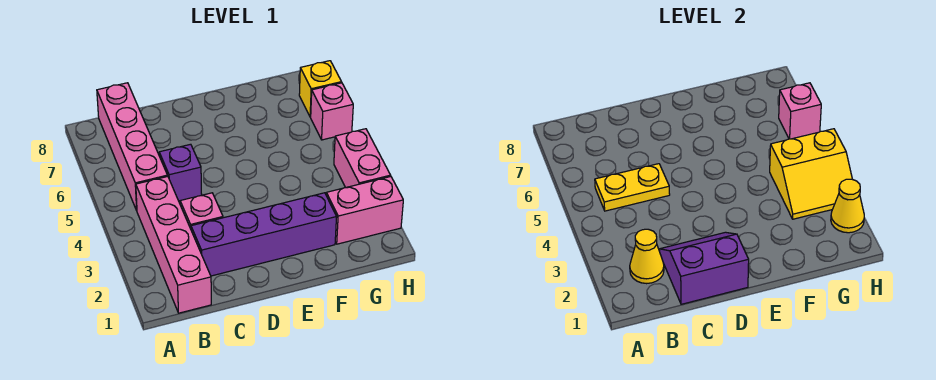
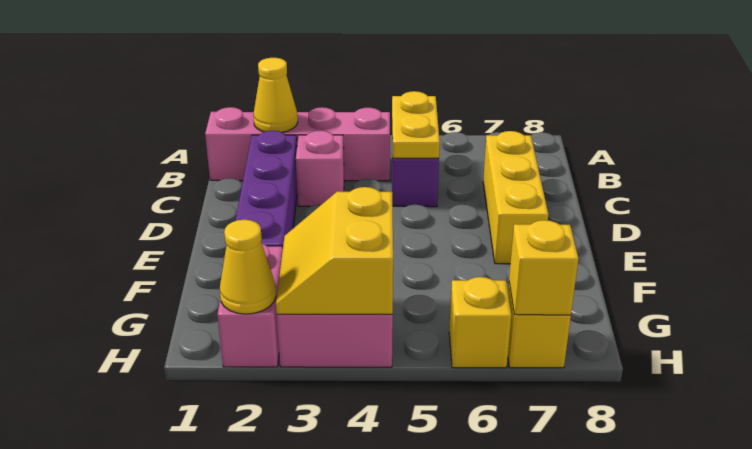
pink brick B5:B8 level 1 -> none
purple slope C1:D2 level 2 top 1 -> none
none -> yellow brick C7:E7 level 1
pink brick H6 level 1 -> yellow brick H6 level 1
pink brick H6 level 2 -> none
none -> yellow brick H7 level 2

